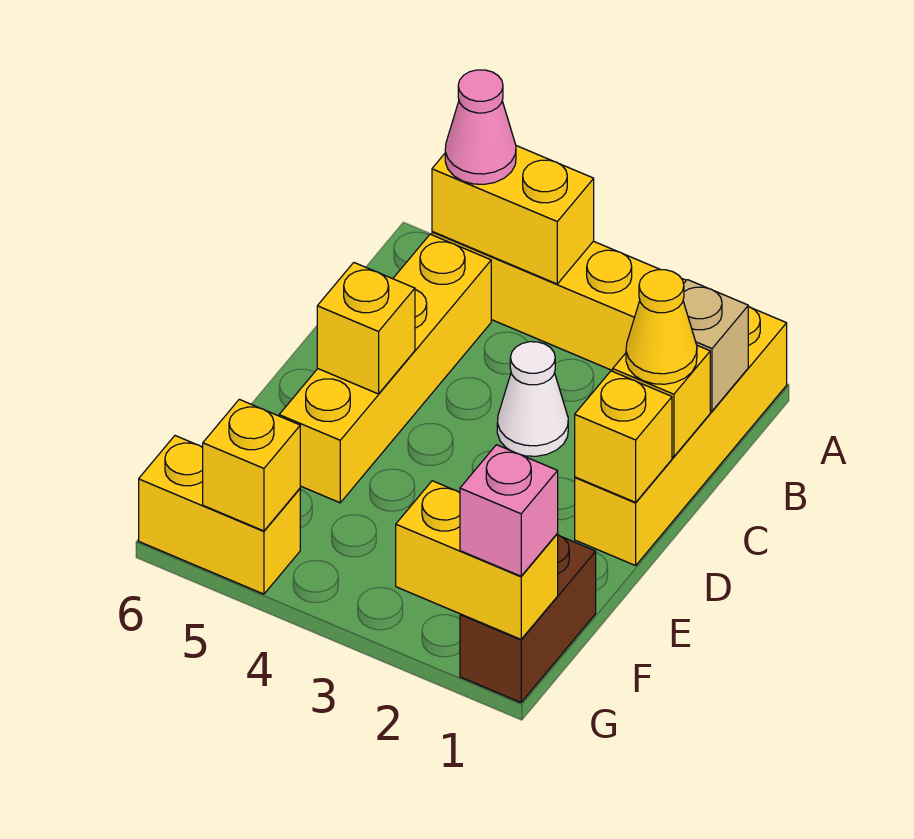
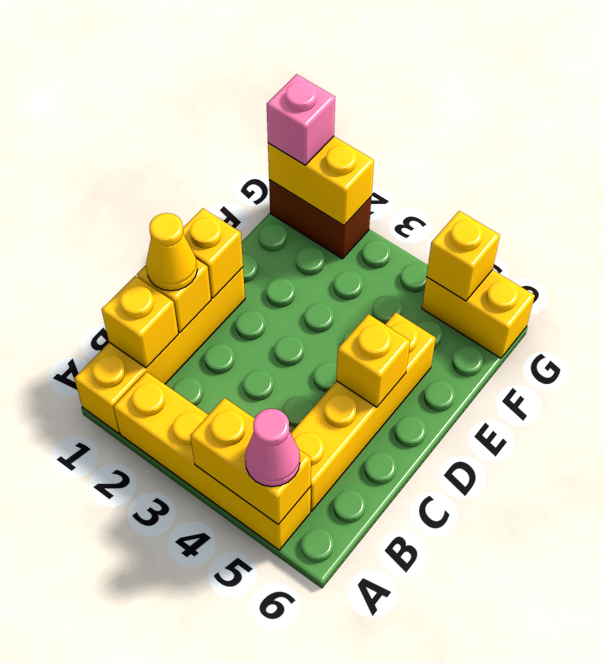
tan brick B1 level 2 -> yellow brick B1 level 2
white cone C3 level 1 -> none
brown brick F1:G1 level 1 -> brown brick G1:G2 level 1

